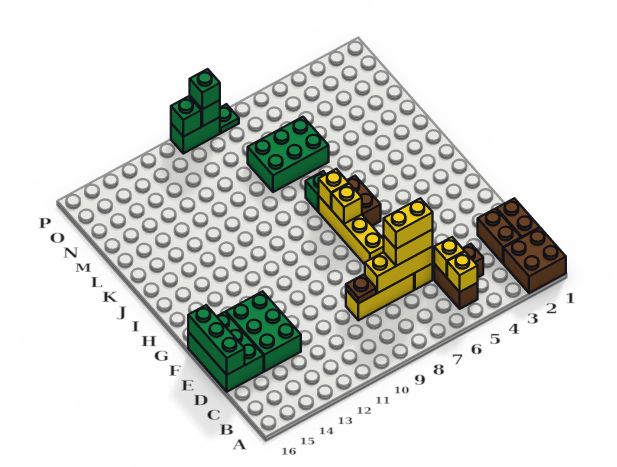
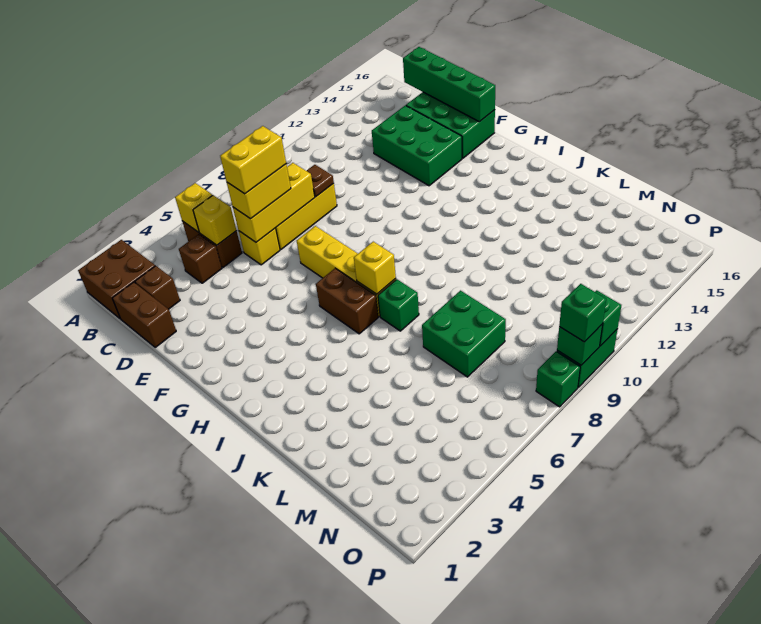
brown brick C2:D2 level 1 -> brown brick C2 level 1
green brick D16:F16 level 2 -> green brick C16:F16 level 2
yellow brick H7 level 2 -> none
green brick L6:M8 level 1 -> green brick L7:M8 level 1
green plate P8 level 1 -> green brick P8 level 1

